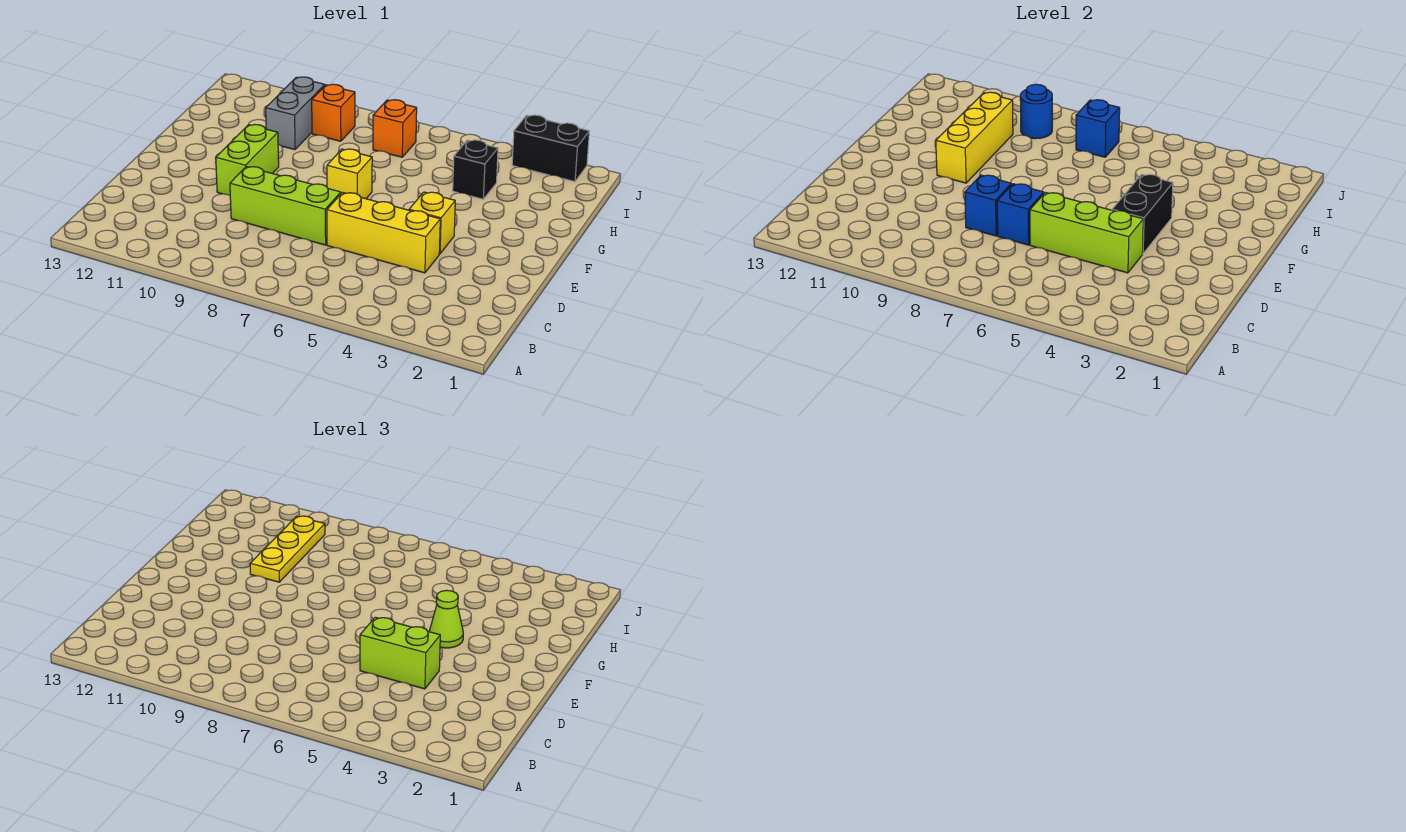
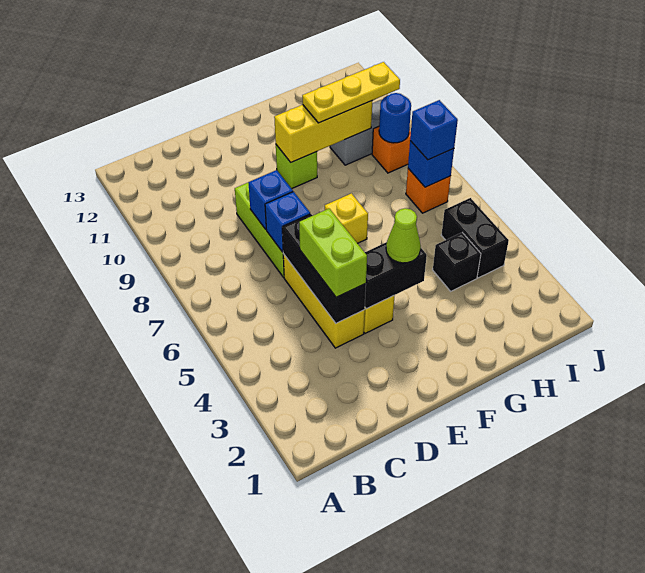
lime brick D4:D6 level 2 -> black brick D4:D6 level 2
lime brick E10:F10 level 1 -> lime brick F10 level 1
none -> blue brick I7 level 3
black brick J2:J3 level 1 -> black brick I4:I5 level 1

